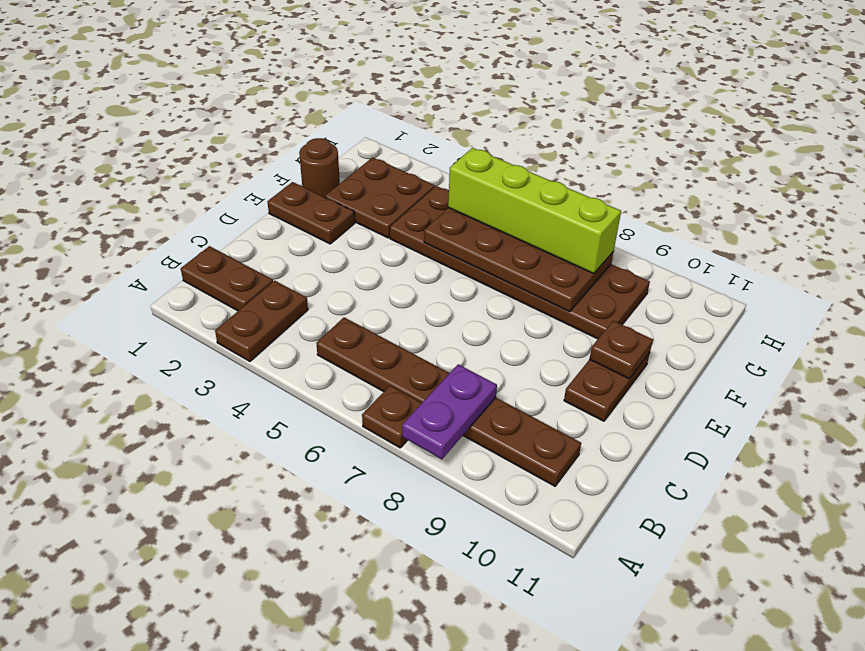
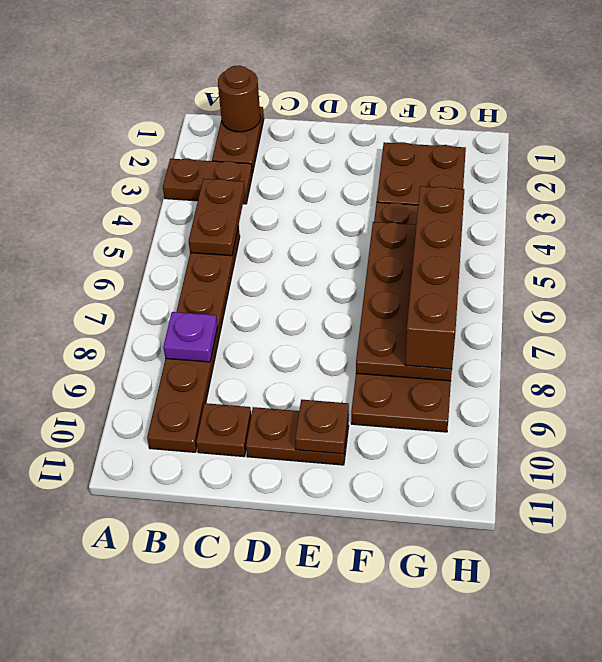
brown plate A7 level 1 -> brown plate C10 level 1
purple plate A8:B8 level 2 -> purple plate B8 level 2
brown plate E1:E2 level 1 -> brown plate B4:B5 level 2
brown round brick F1 level 1 -> brown round brick B1 level 2
lime brick G5:G8 level 3 -> brown brick G5:G8 level 3

